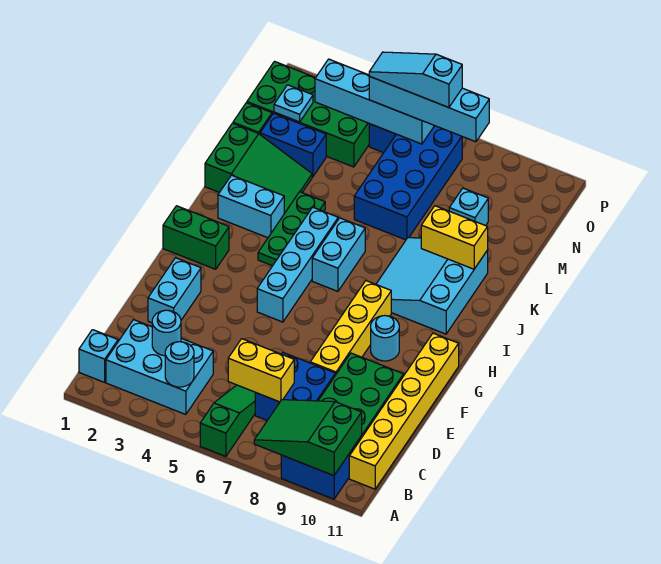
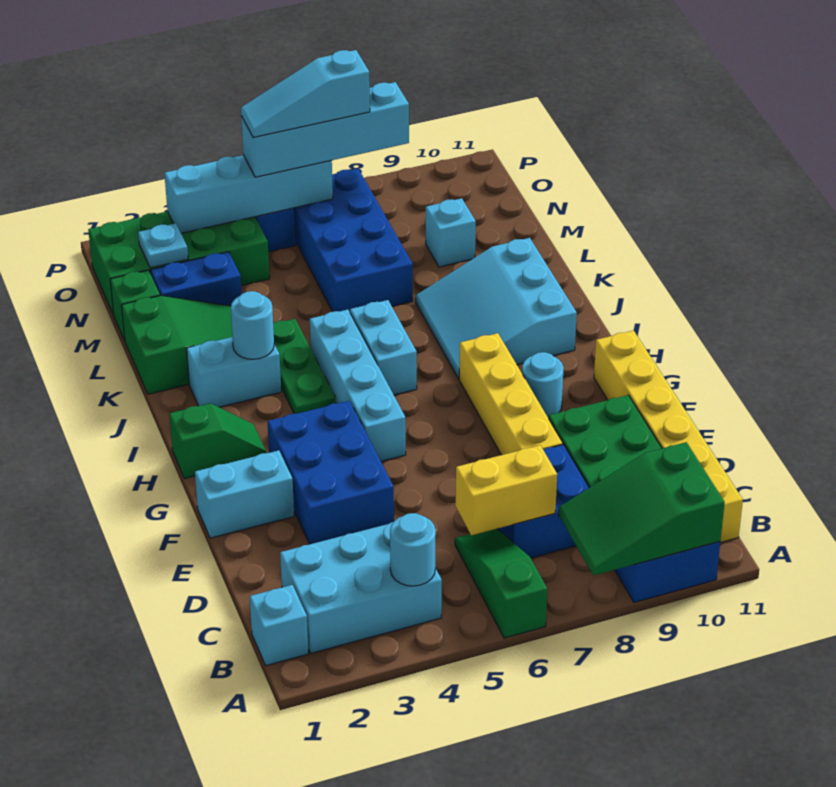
cyan round brick C3 level 2 -> cyan round brick J3 level 2
cyan brick E2:F2 level 1 -> cyan brick F1:F2 level 1
none -> blue brick E3:G4 level 1
green brick H1:H2 level 1 -> green slope H1:H2 level 1 top 1
yellow brick K9:K10 level 2 -> none

